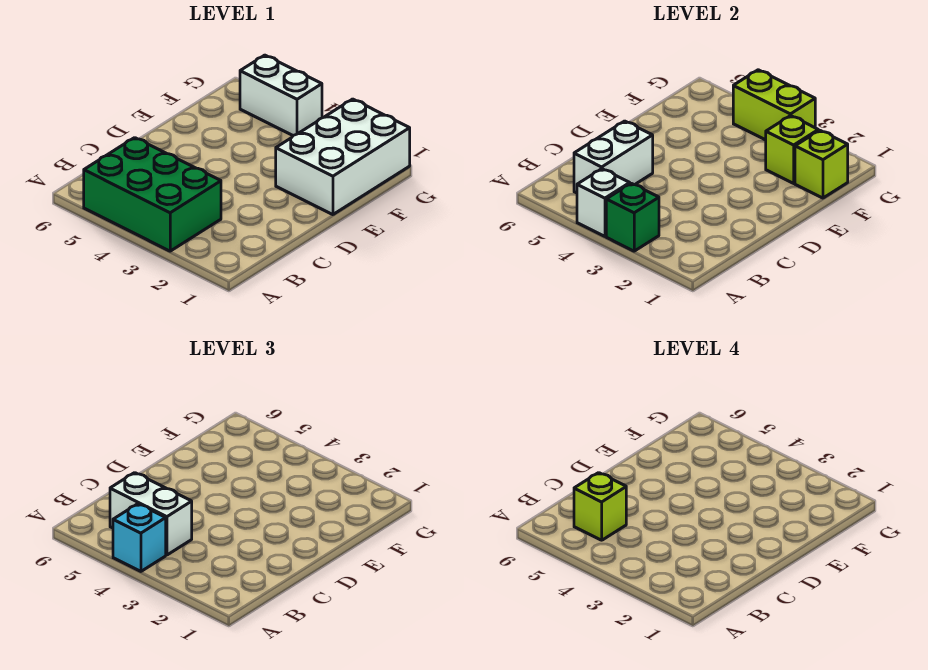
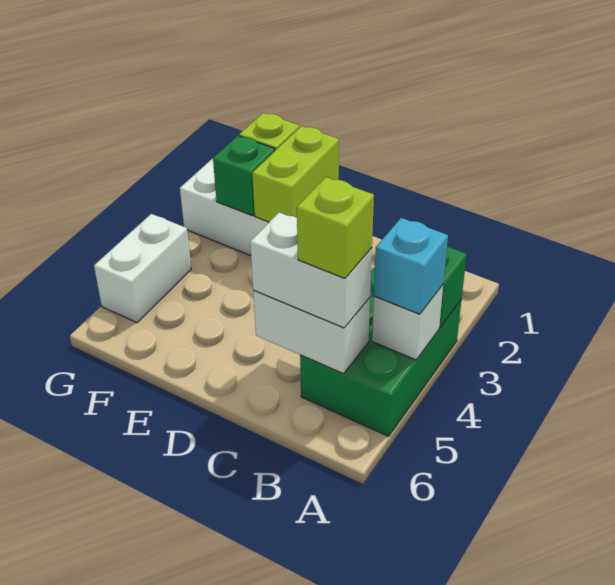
white brick B4:B5 level 3 -> white brick B5:C5 level 3
lime brick F2 level 2 -> green brick F2 level 2
lime brick G3:G4 level 2 -> lime brick E1:E2 level 2

